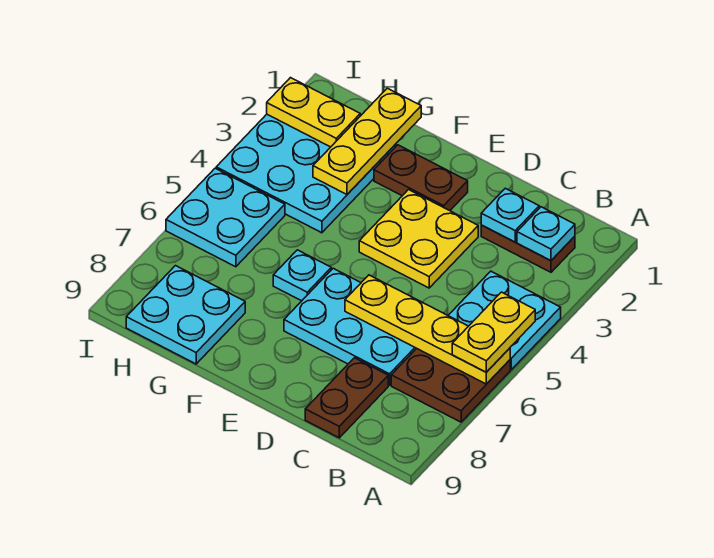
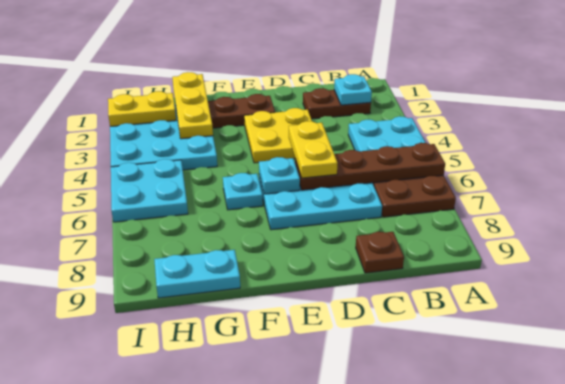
yellow plate A5:A6 level 3 -> yellow plate D5:D6 level 3
yellow plate A6:D6 level 2 -> brown plate A6:D6 level 2
cyan plate C2 level 2 -> cyan plate E6 level 2
brown plate C8:C9 level 1 -> brown plate C9 level 1
cyan plate G8:H9 level 1 -> cyan plate G9:H9 level 1

